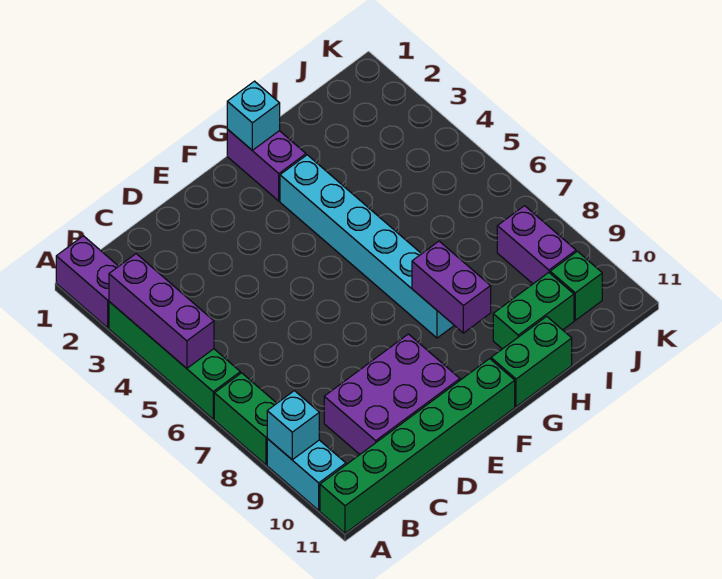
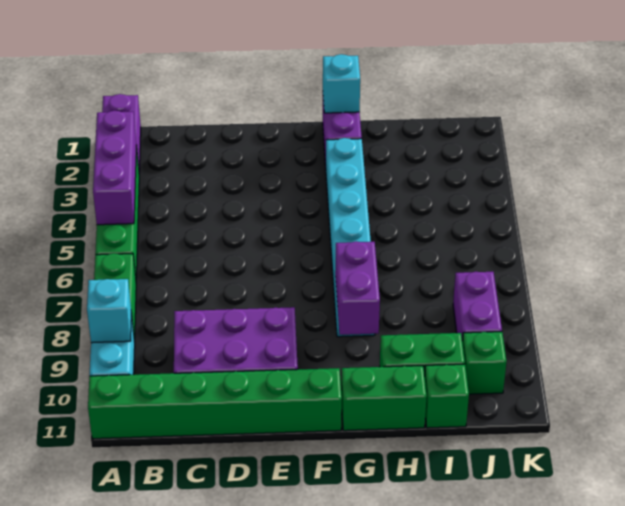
none -> green brick I11 level 1

